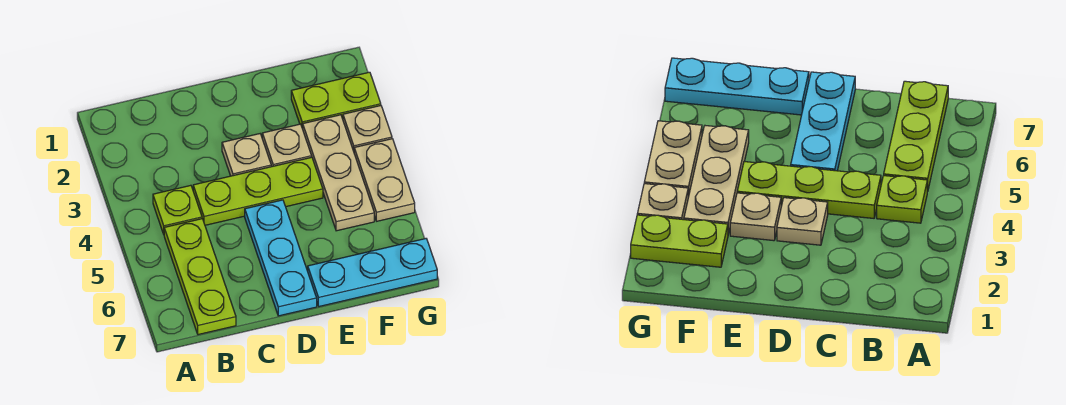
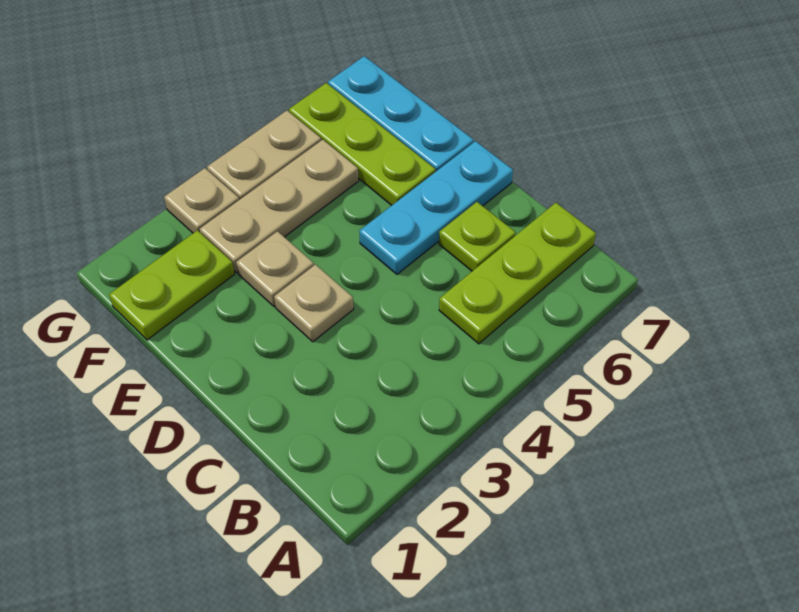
lime plate B4 level 1 -> lime plate C6 level 1
lime plate C4:E4 level 1 -> lime plate E6:G6 level 1
lime plate F2:G2 level 1 -> lime plate F1:F2 level 1

